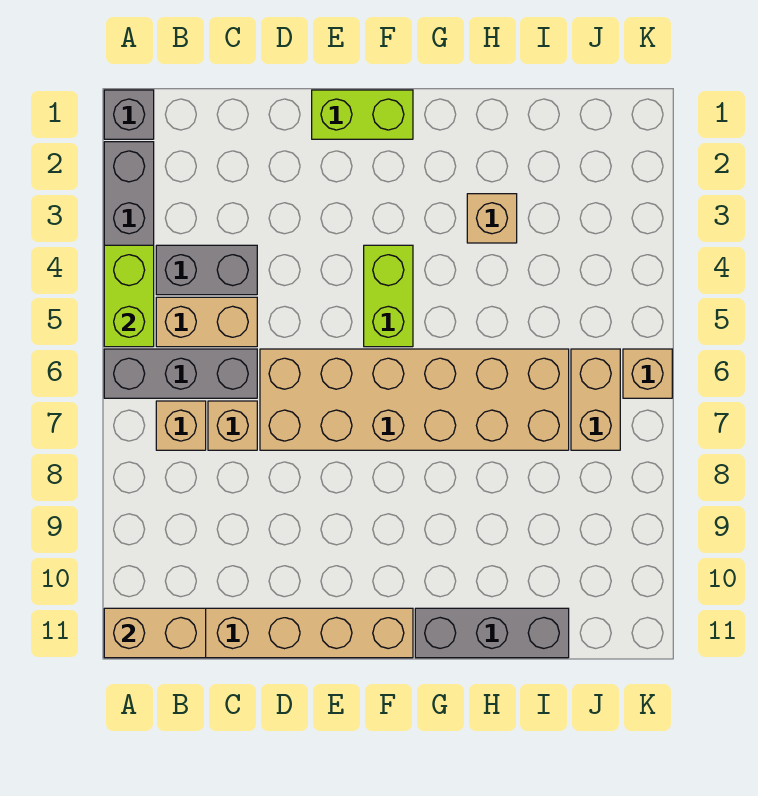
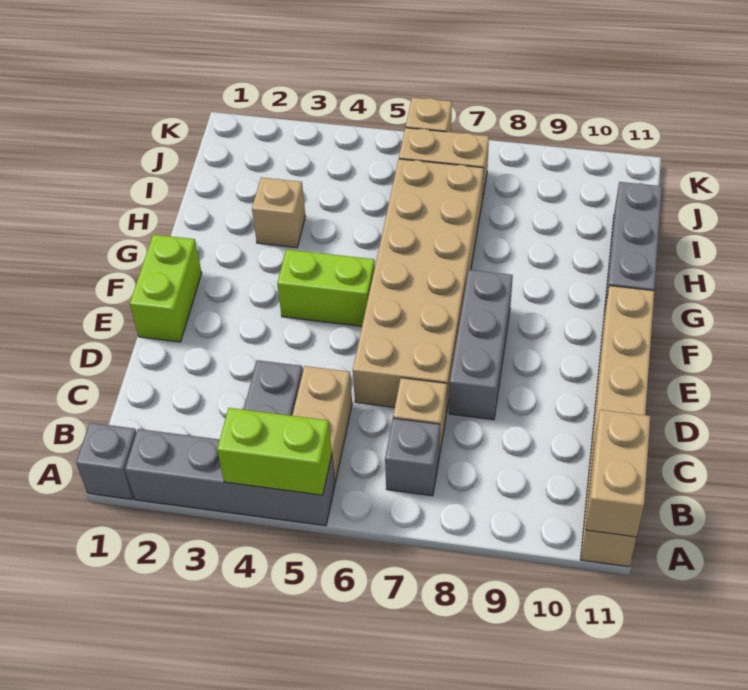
grey brick A6:C6 level 1 -> grey brick D8:F8 level 1
tan brick B7 level 1 -> grey brick B7 level 1

